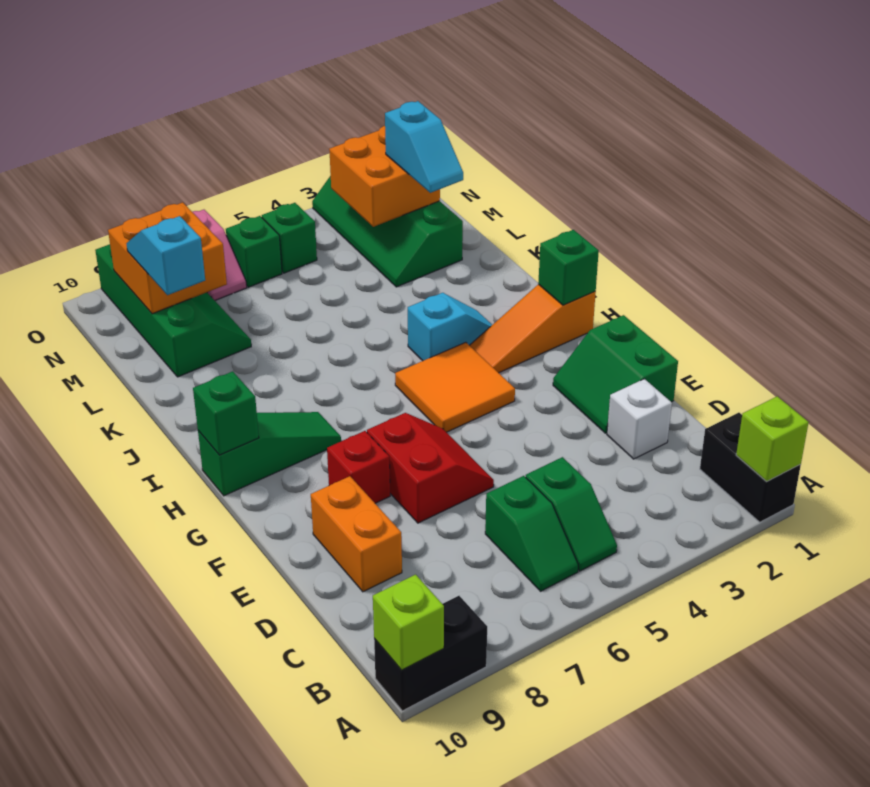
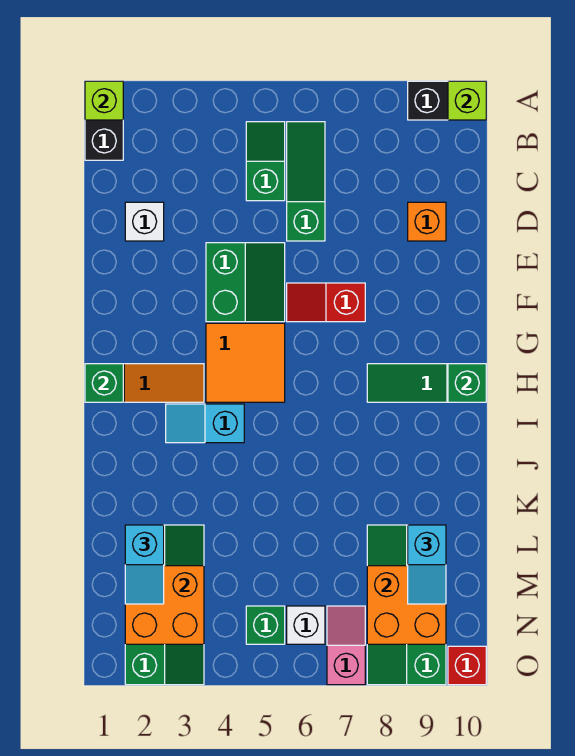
green slope B6:C6 level 1 top C -> green slope B6:D6 level 1 top D
orange brick D9:E9 level 1 -> orange brick D9 level 1
green slope E1:F2 level 1 top 1 -> green slope E4:F5 level 1 top 4
red slope E6:F7 level 1 top 7 -> red slope F6:F7 level 1 top 7
red brick F8 level 1 -> red brick O10 level 1
cyan slope L2:M2 level 3 top M -> cyan slope L2:M2 level 3 top L
green brick N6 level 1 -> white brick N6 level 1

